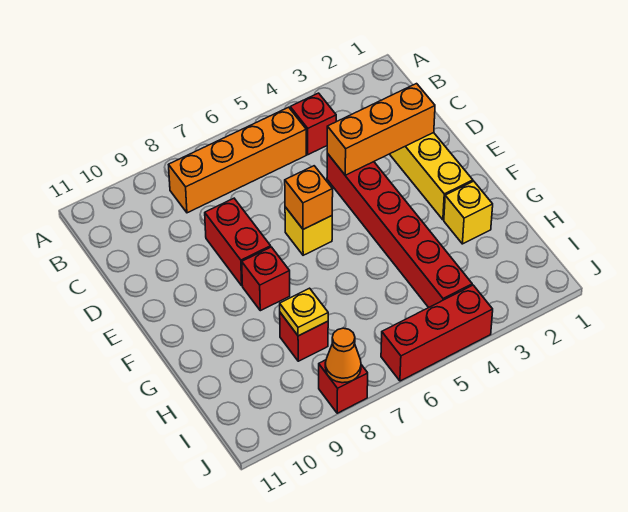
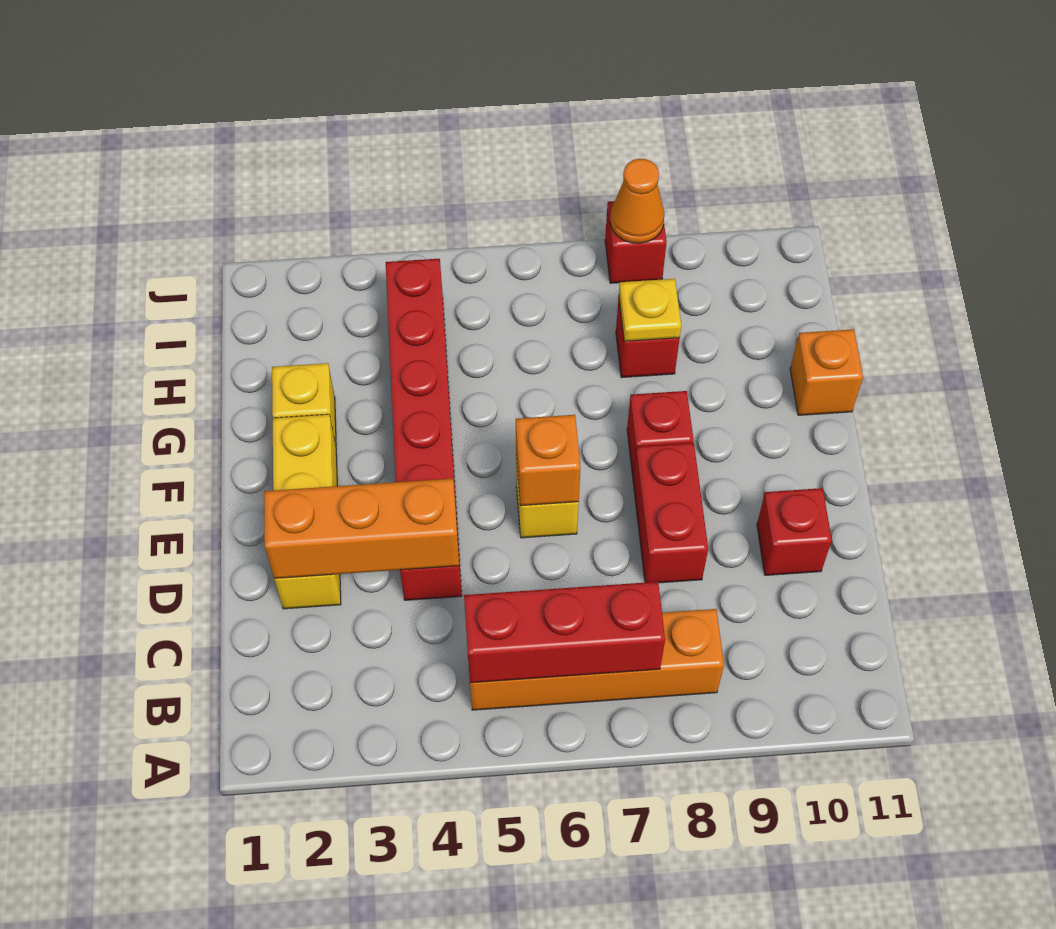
red brick B4 level 1 -> red brick D10 level 1
none -> orange brick G11 level 1
red brick J4:J6 level 1 -> red brick B5:B7 level 2

